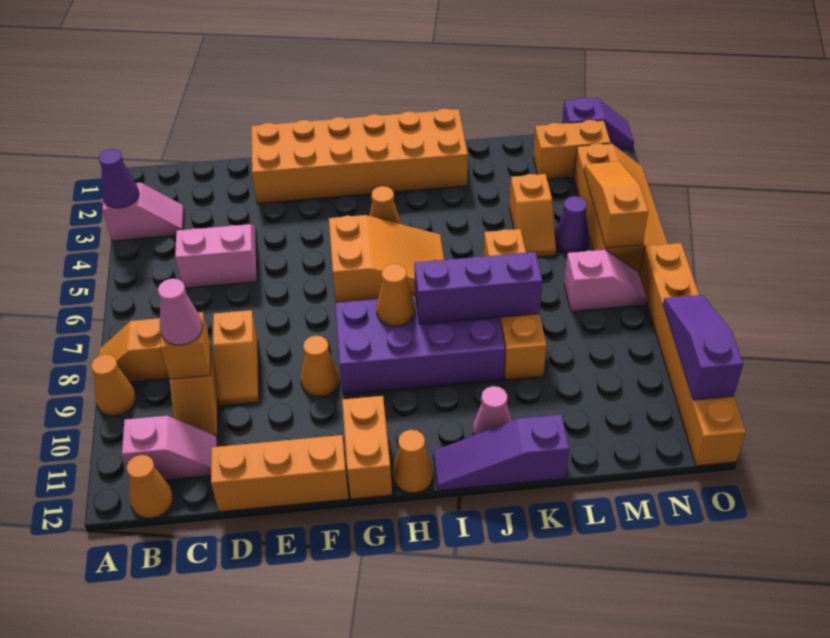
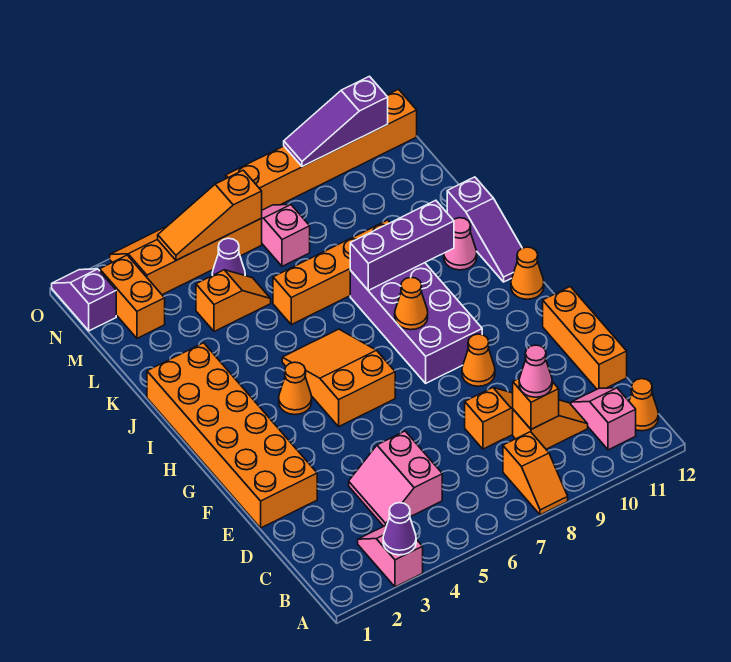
orange cone A9 level 1 -> none
orange brick G11:G12 level 1 -> none
purple brick I8:K8 level 2 -> purple brick J8:J10 level 2

